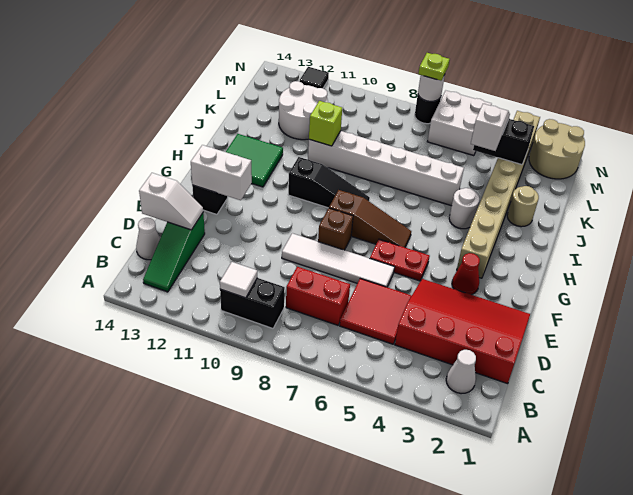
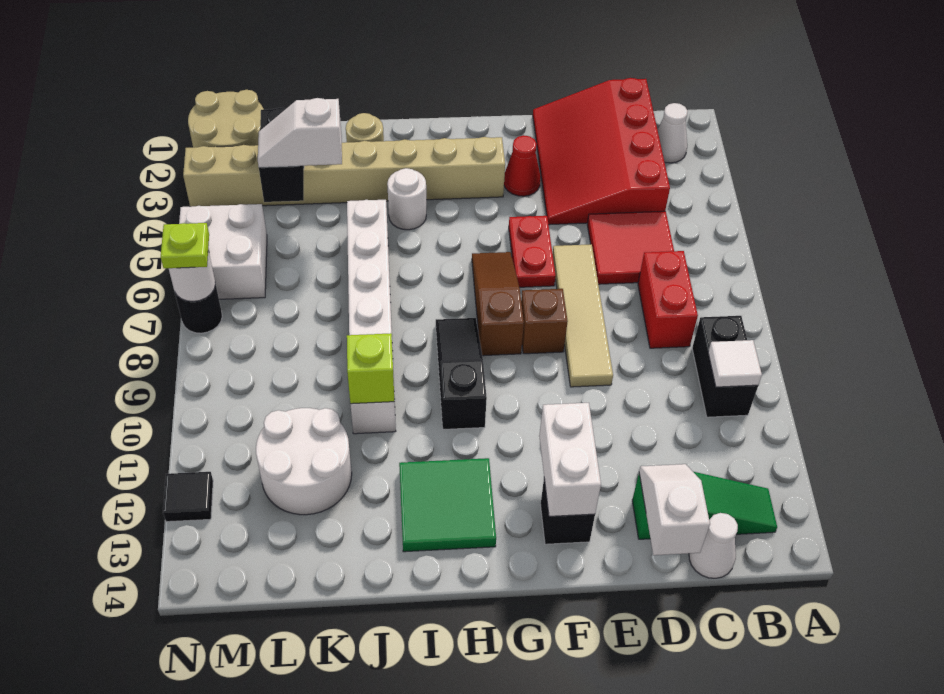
white tile E6:E9 level 1 -> tan tile E6:E9 level 1

